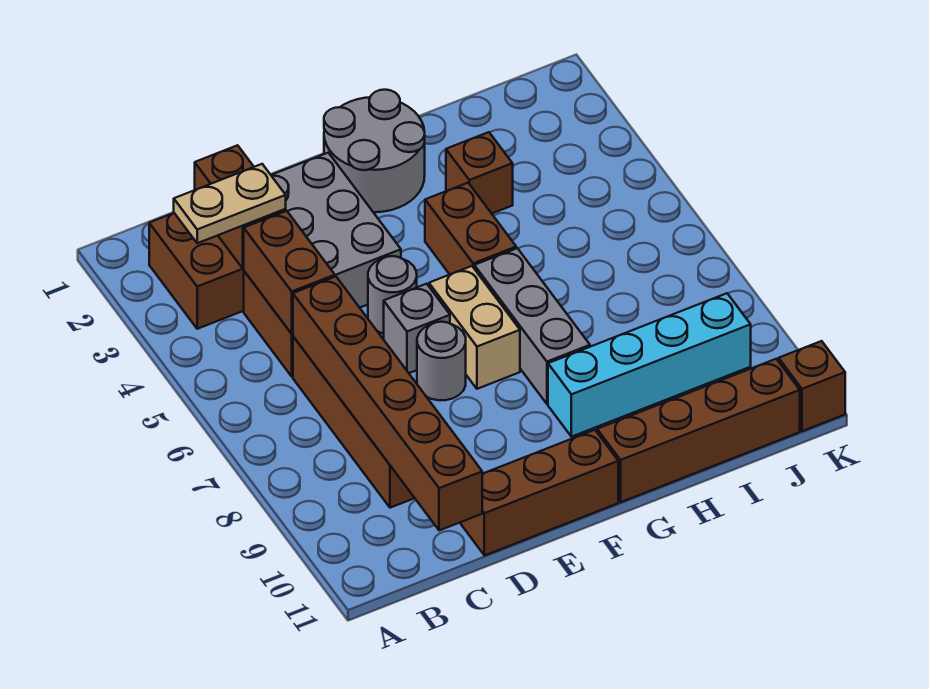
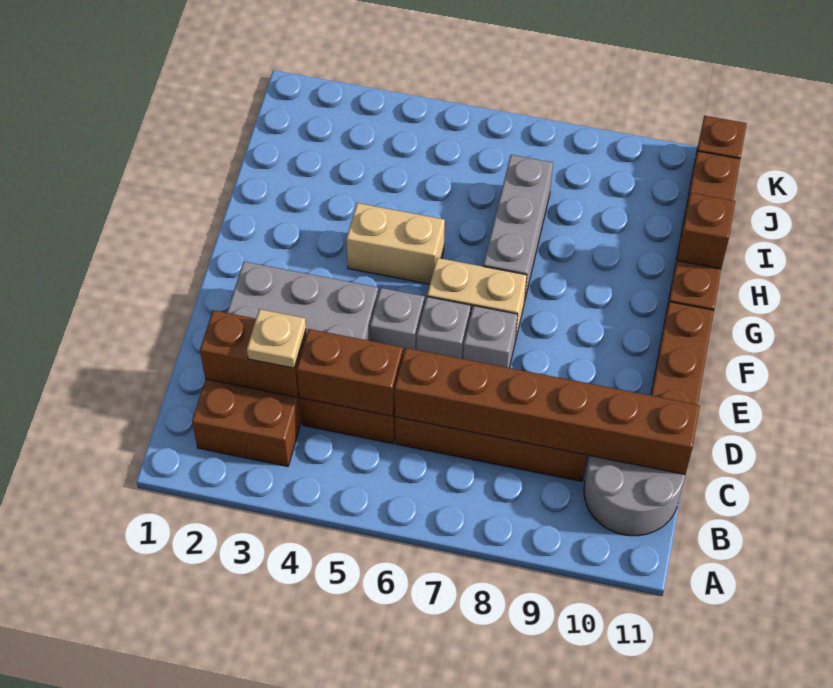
tan plate B3:C3 level 3 -> tan plate C3 level 3
grey round brick E5 level 1 -> grey brick E5 level 1
grey round brick E7 level 1 -> grey brick E7 level 1
grey round brick F1:G2 level 1 -> grey round brick B10:C11 level 1
brown brick G4:G5 level 1 -> tan brick G4:G5 level 1
grey brick G6:G8 level 1 -> grey brick G7:I7 level 1
cyan brick G9:J9 level 1 -> none
brown brick H3 level 1 -> brown brick H11 level 2

